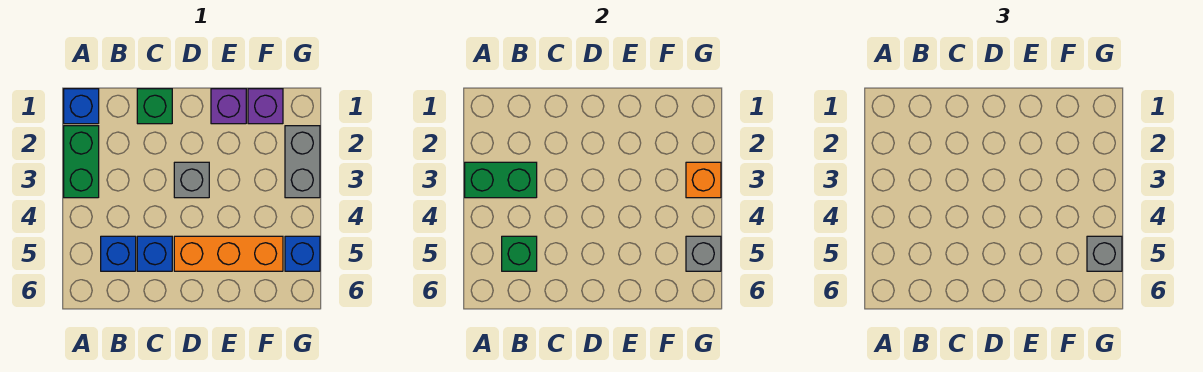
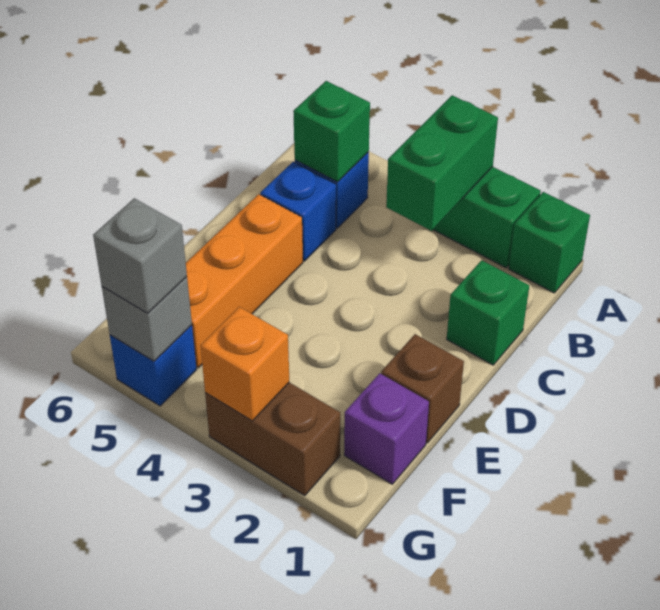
blue brick A1 level 1 -> green brick A1 level 1
grey brick D3 level 1 -> none
purple brick E1 level 1 -> brown brick E1 level 1
grey brick G2:G3 level 1 -> brown brick G2:G3 level 1

